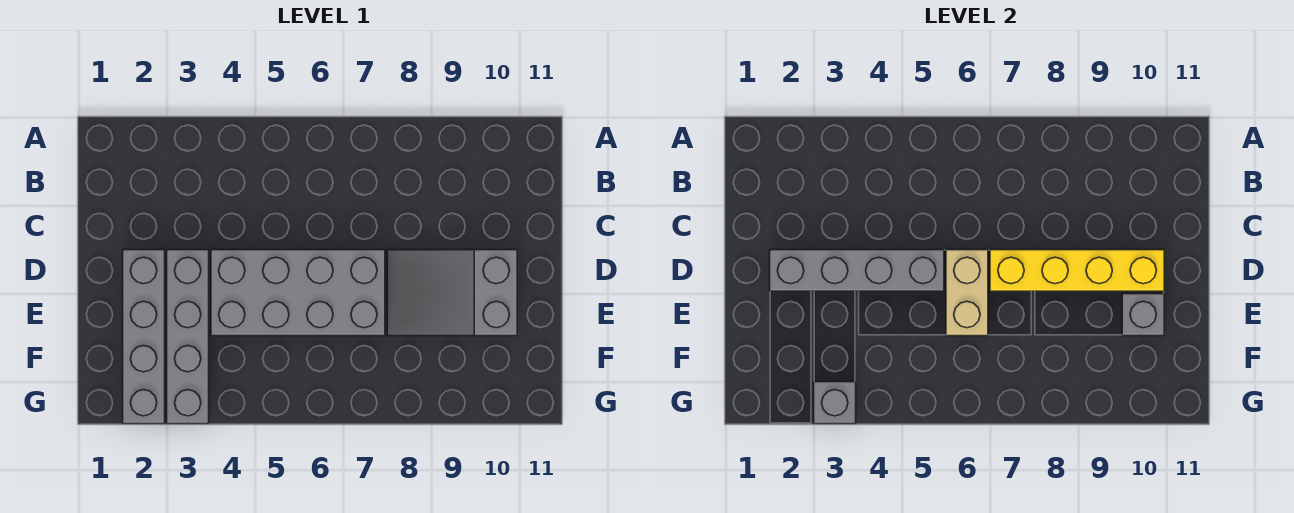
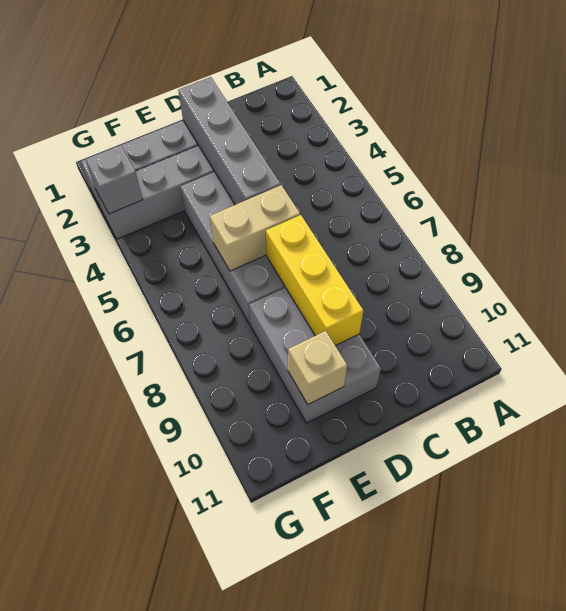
yellow brick D7:D10 level 2 -> yellow brick D7:D9 level 2
grey slope D8:E10 level 1 top 10 -> grey brick D8:E10 level 1
grey brick E10 level 2 -> tan brick E10 level 2

